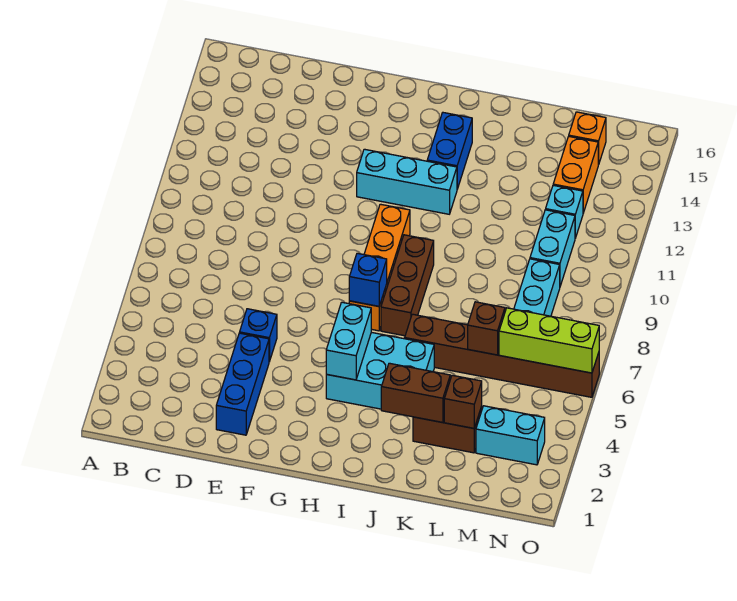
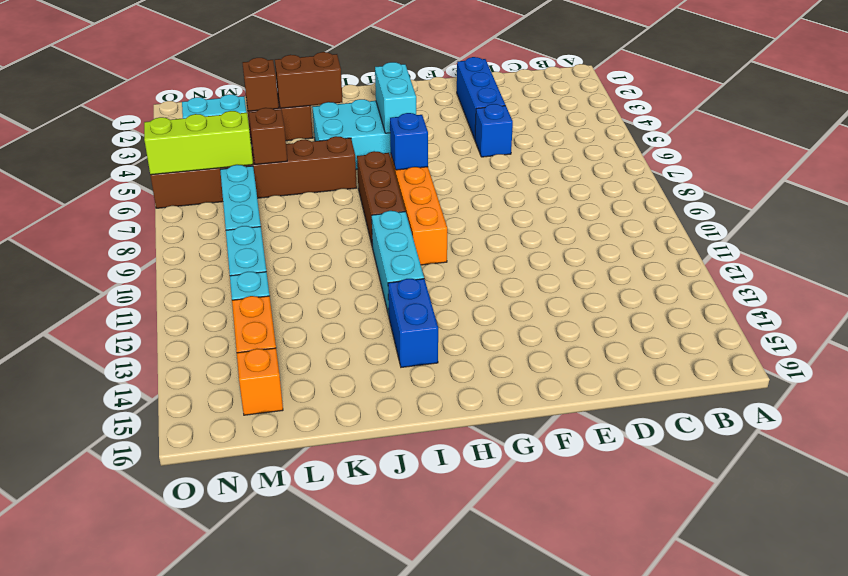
cyan brick G12:I12 level 1 -> cyan brick I10:I12 level 1

